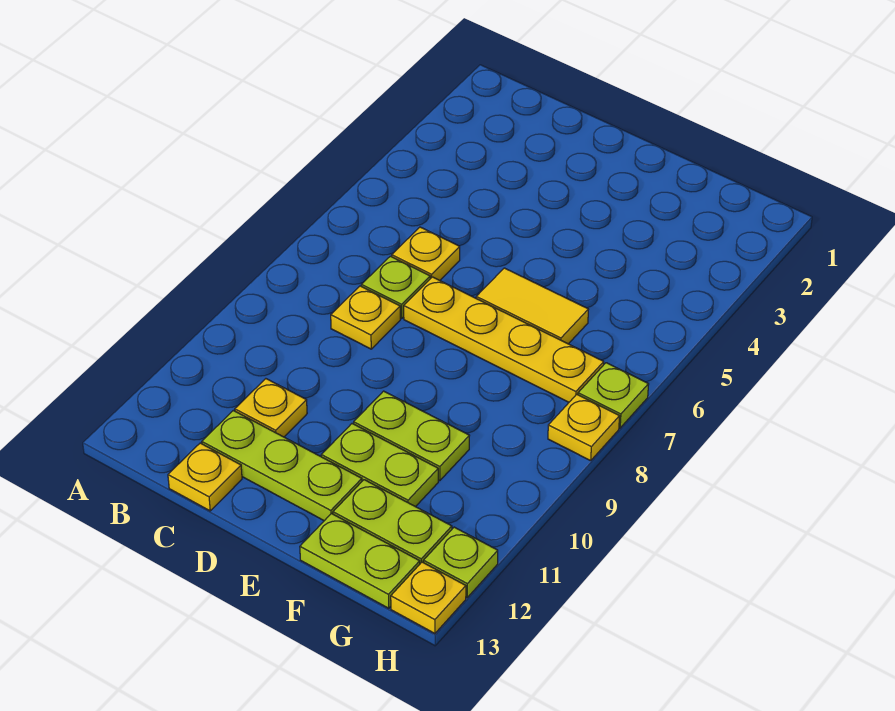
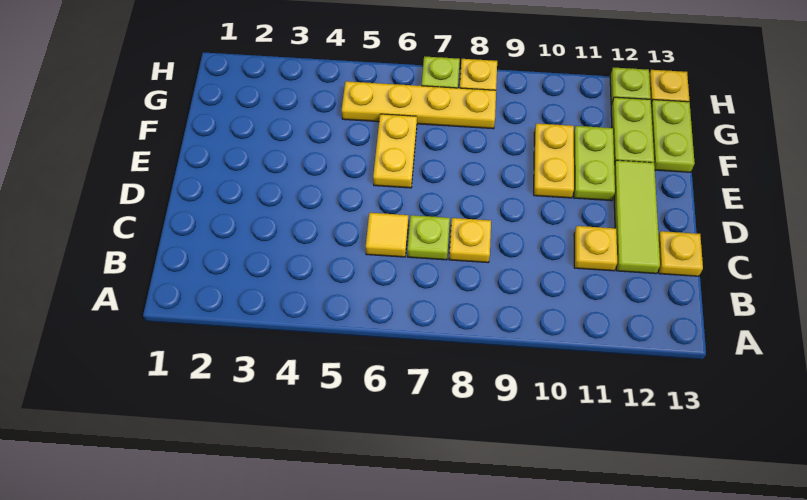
yellow plate C6 level 1 -> yellow tile C6 level 1
lime plate C12:E12 level 1 -> lime tile C12:E12 level 1
yellow plate D7:G7 level 1 -> yellow plate G5:G8 level 1
yellow tile E6:F6 level 1 -> yellow plate E6:F6 level 1
lime plate E10:F10 level 1 -> yellow plate E10:F10 level 1

